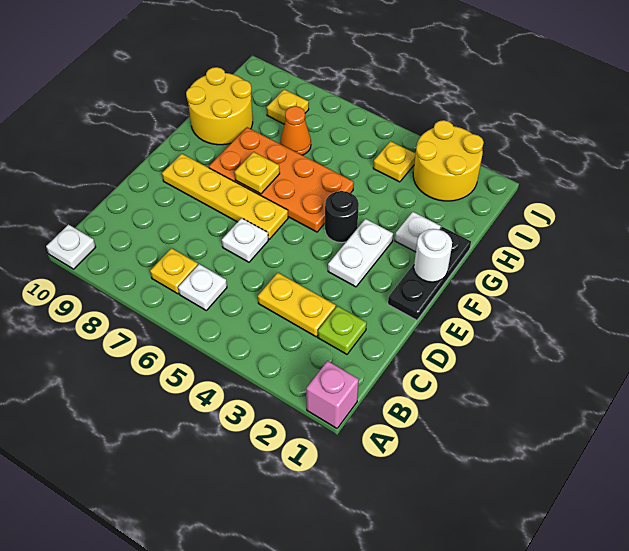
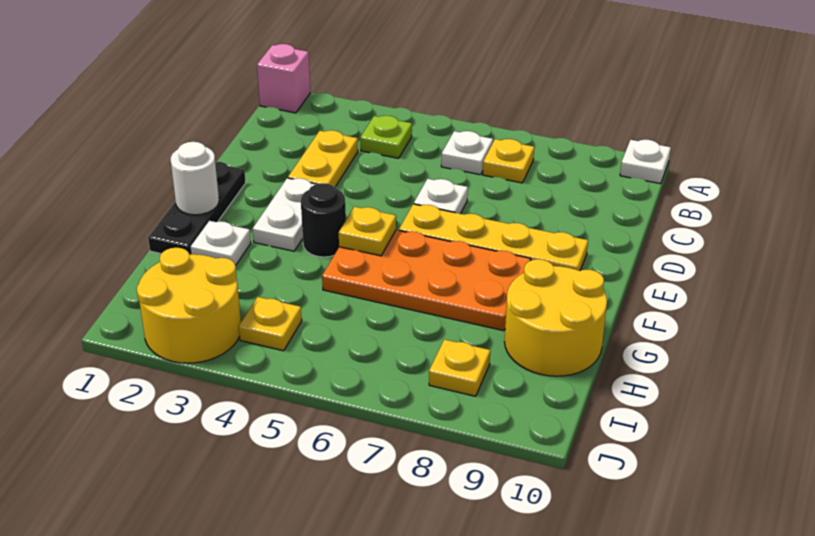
lime plate C2 level 1 -> lime plate B4 level 1
yellow plate C3:C4 level 1 -> yellow plate C3:D3 level 1
yellow plate F7 level 2 -> yellow plate F5 level 2
orange cone H7 level 1 -> none

